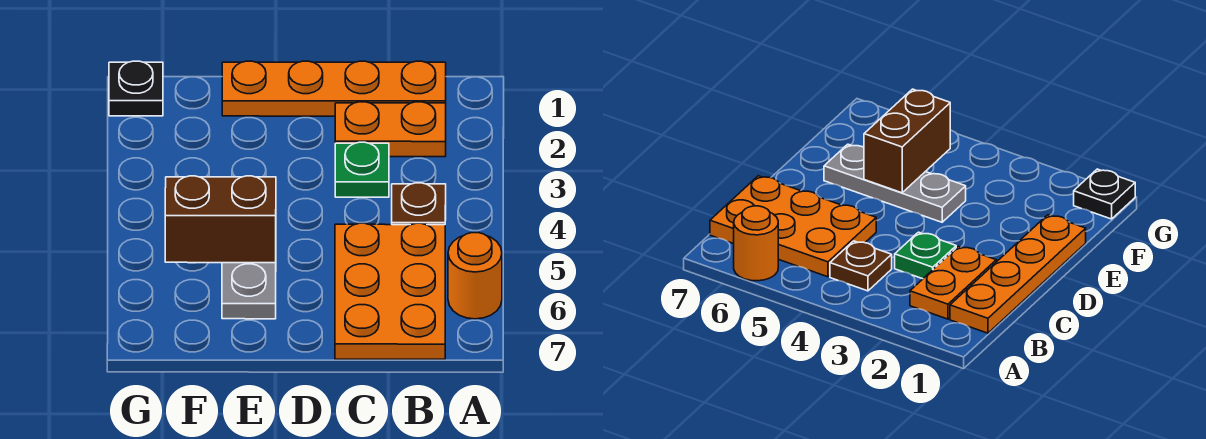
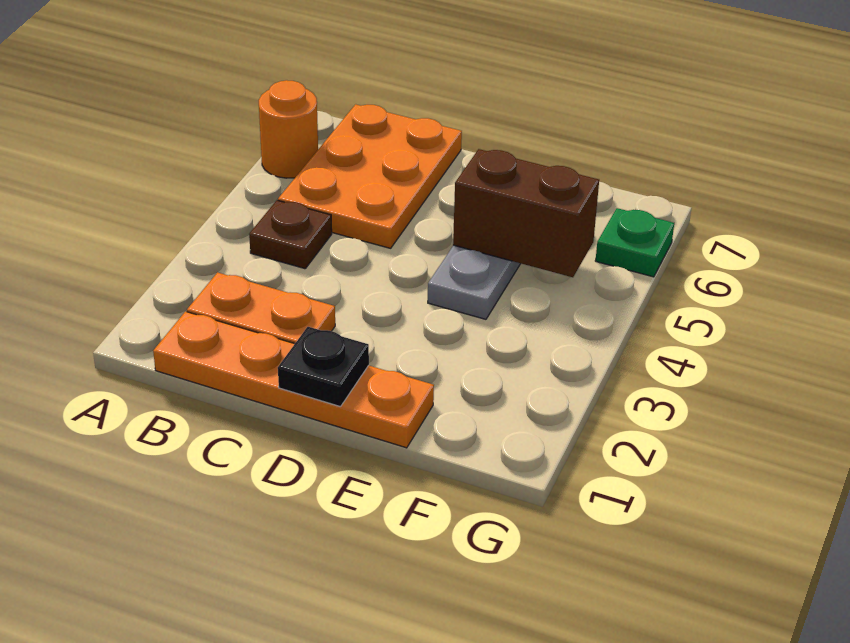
green plate C3 level 1 -> green plate G6 level 1
black plate G1 level 1 -> black plate D1 level 2

